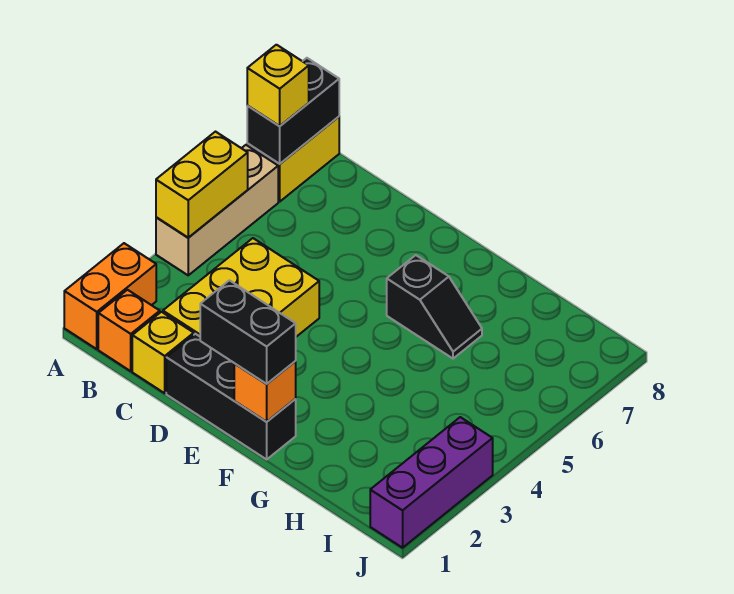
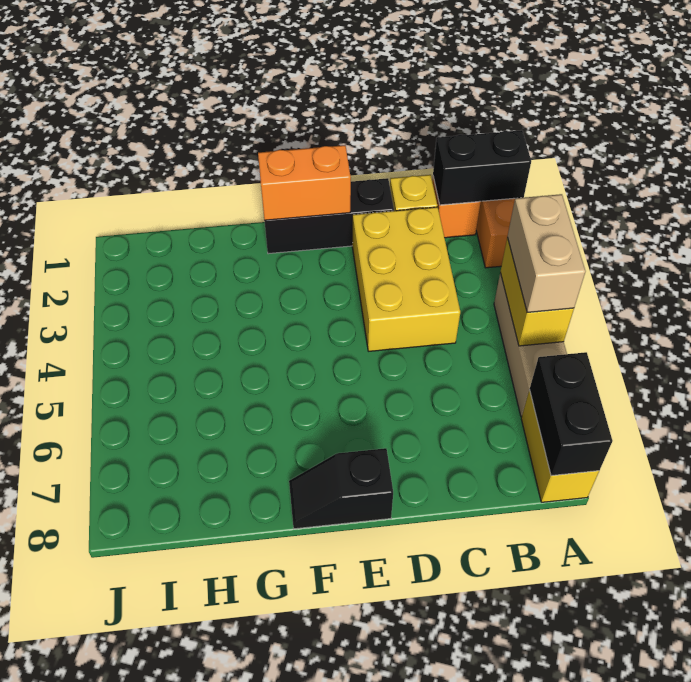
none -> tan brick A4:A5 level 3
yellow brick A7 level 3 -> none
black brick E1:F1 level 3 -> black brick A1:B1 level 2
orange brick F1 level 2 -> orange brick E1:F1 level 2
black slope F6:G6 level 1 top F -> black slope E8:F8 level 1 top E
purple brick J1:J3 level 1 -> none

